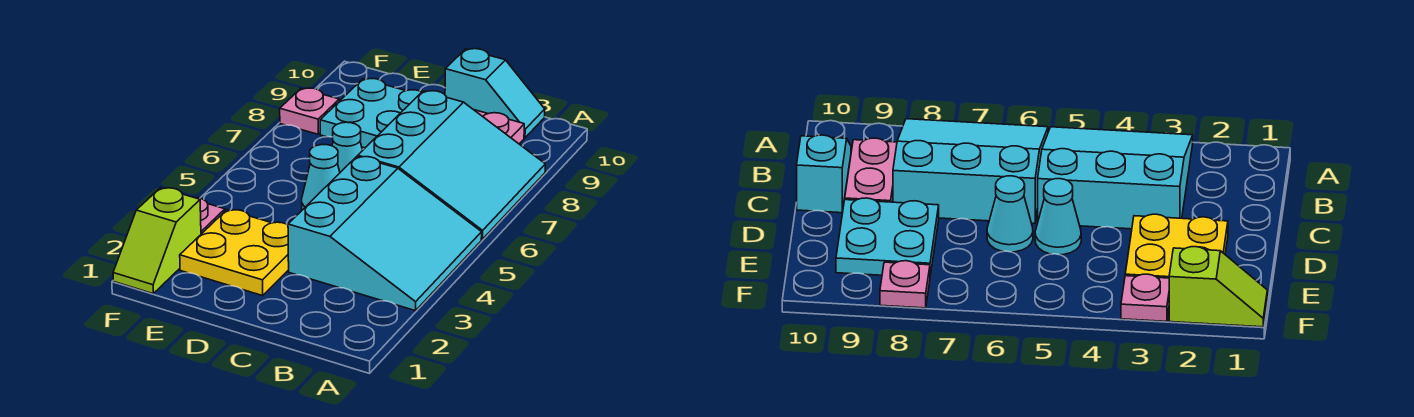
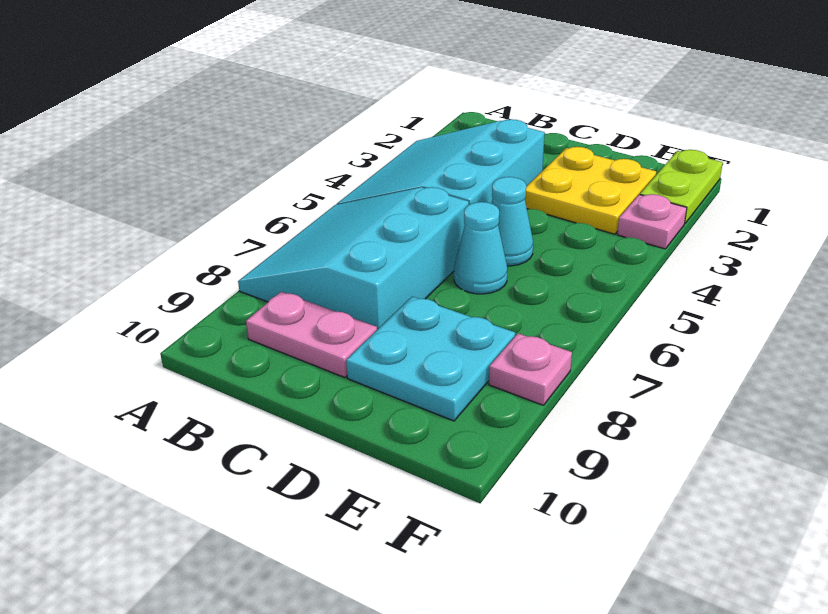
cyan slope B10:C10 level 1 top C -> none
lime slope F1:F2 level 1 top 2 -> lime plate F1:F2 level 1

